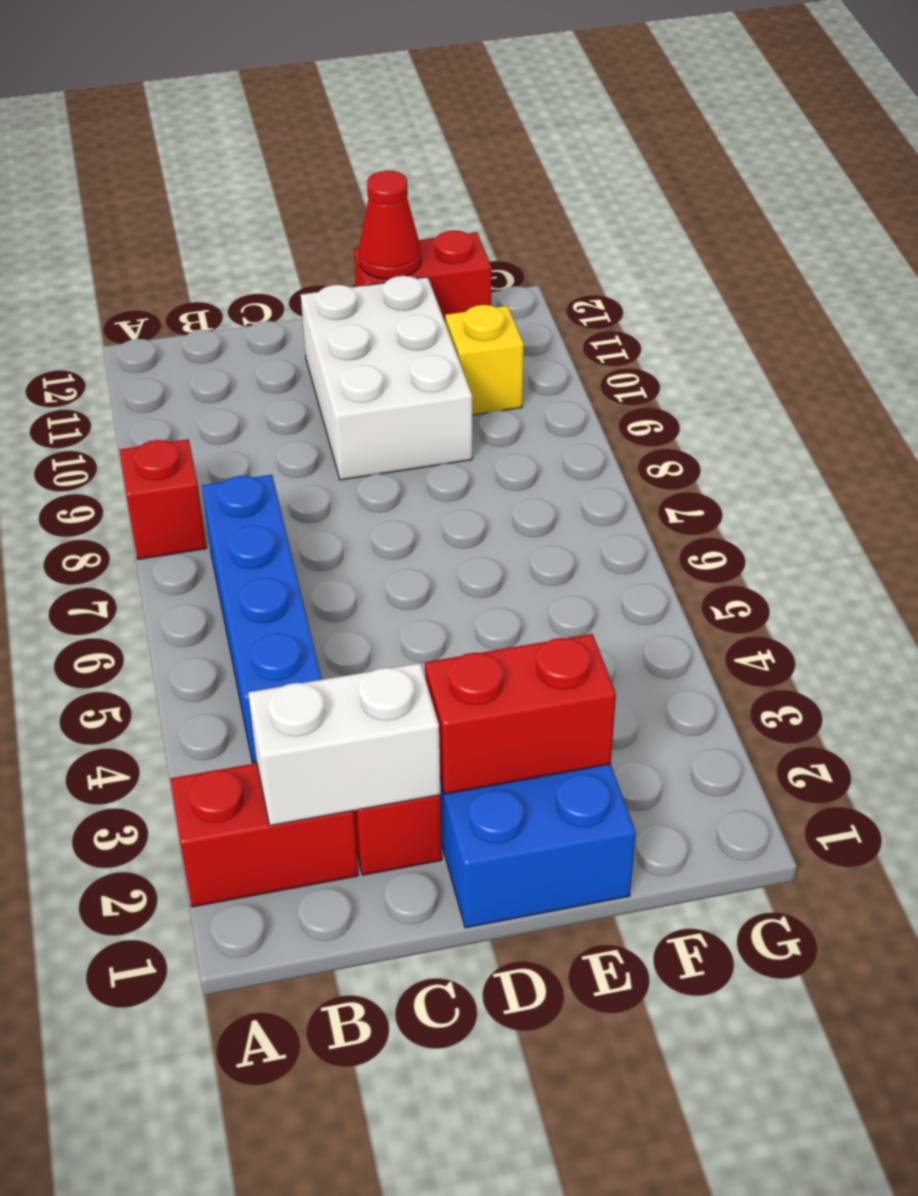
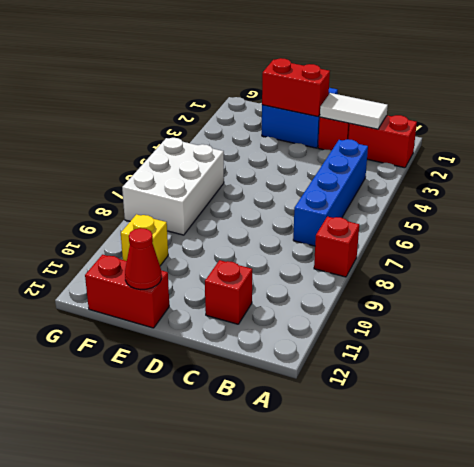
white brick B2:C2 level 2 -> white tile B2:C2 level 2
none -> red brick C11 level 1
white brick D9:E11 level 1 -> white brick F6:G8 level 1

